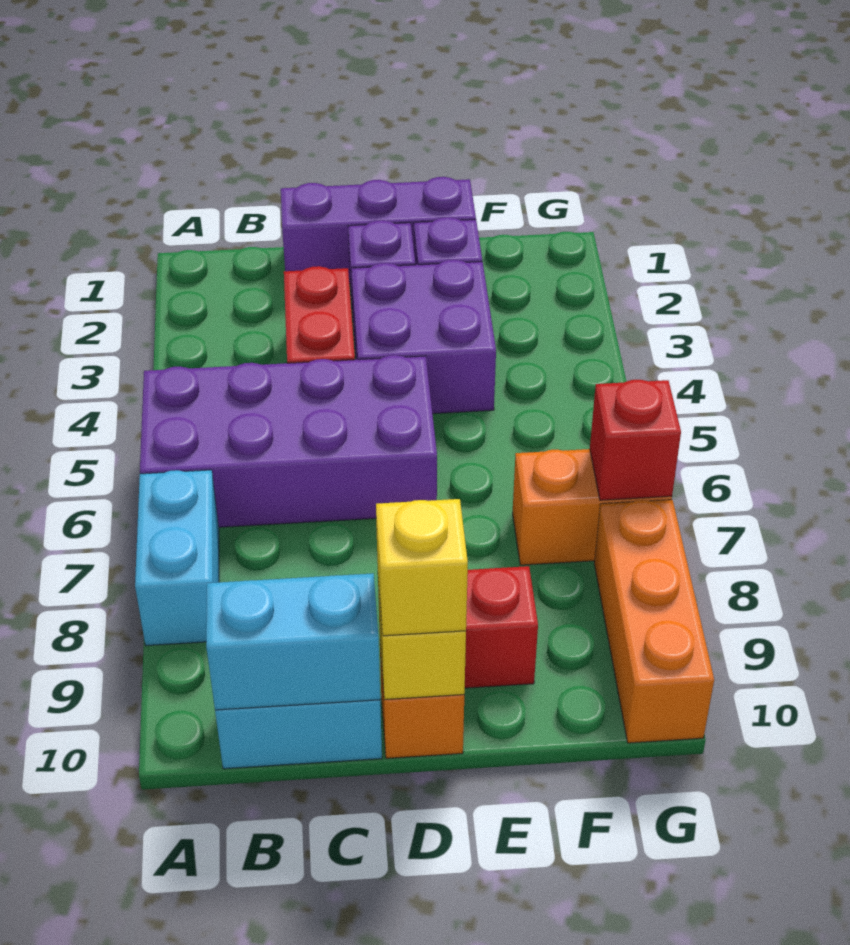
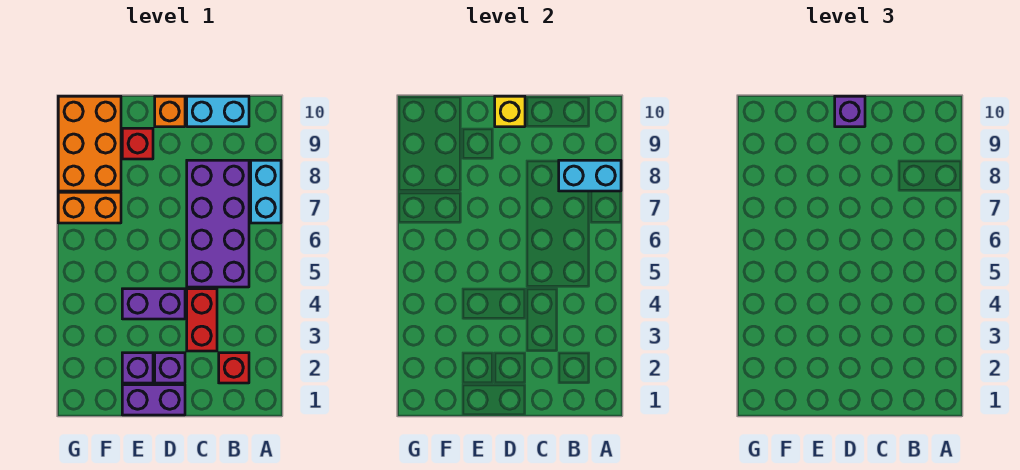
purple brick A5:D6 level 1 -> purple brick B5:C8 level 1
cyan brick B10:C10 level 2 -> cyan brick A8:B8 level 2
purple brick C1:E1 level 1 -> purple brick D1:E1 level 1
purple brick D3:E4 level 1 -> purple brick D4:E4 level 1
yellow brick D10 level 3 -> purple brick D10 level 3
red brick G7 level 2 -> red brick B2 level 1
orange brick G8:G10 level 1 -> orange brick F8:G10 level 1

